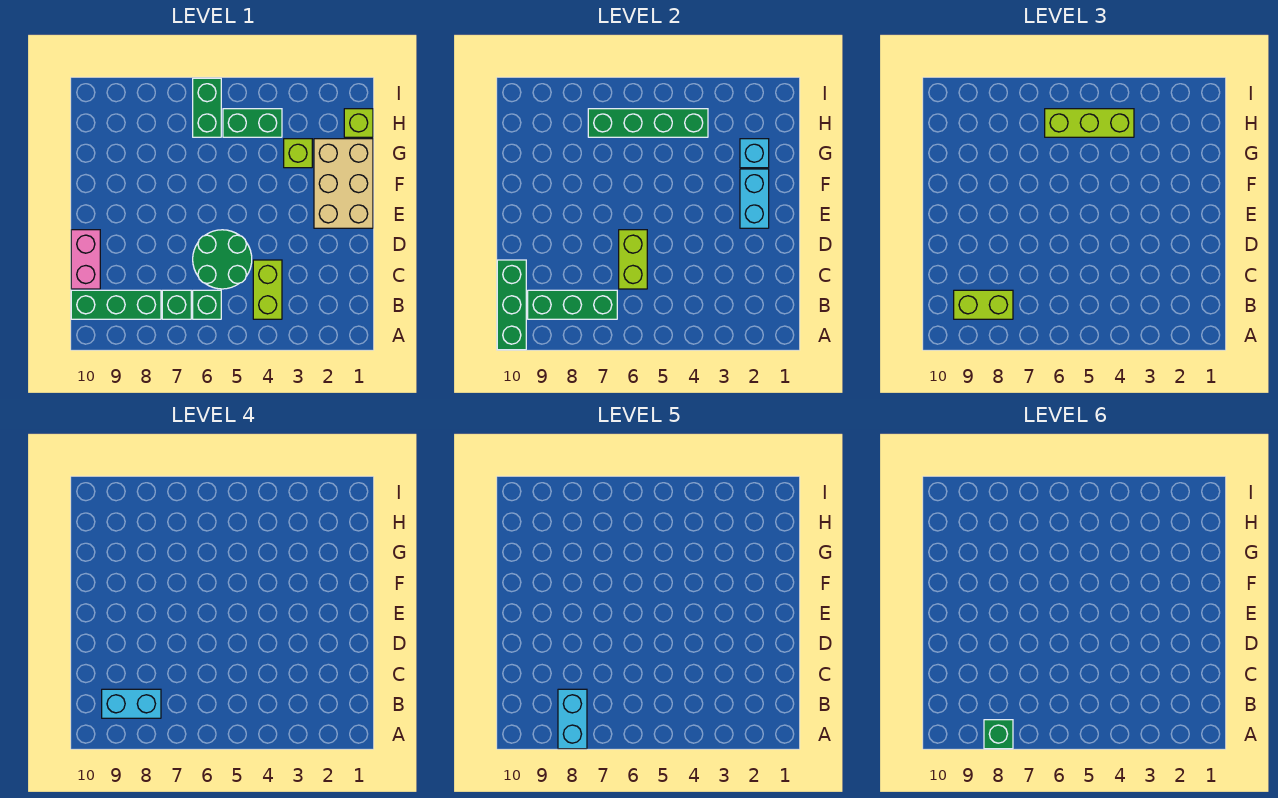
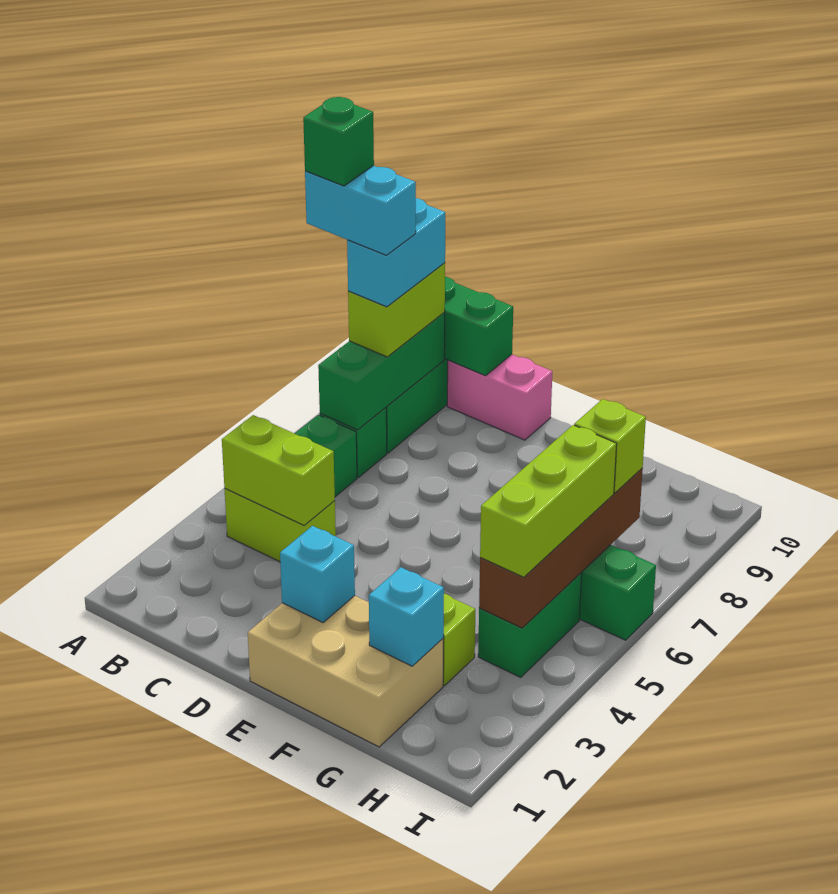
green round brick C5:D6 level 1 -> none
lime brick C6:D6 level 2 -> lime brick B4:C4 level 2
cyan brick E2:F2 level 2 -> cyan brick E2 level 2
lime brick H1 level 1 -> lime brick H7 level 3
green brick H4:H7 level 2 -> brown brick H4:H7 level 2

